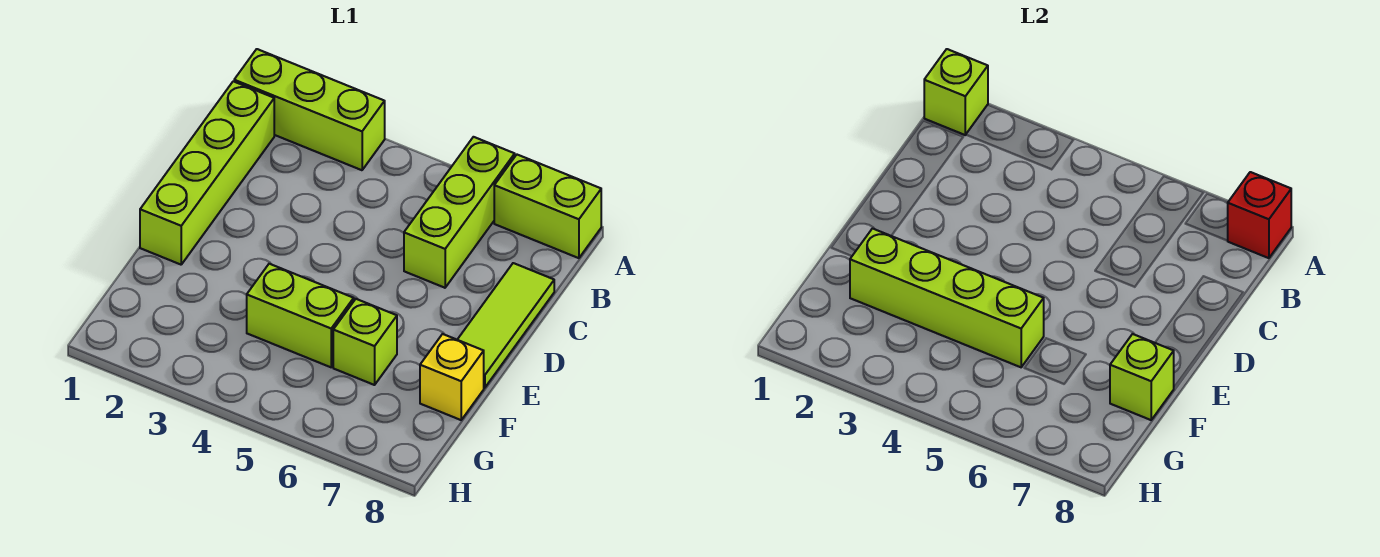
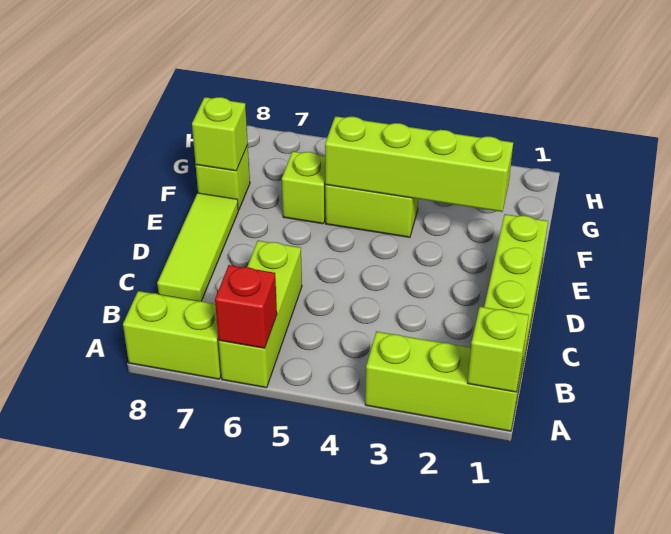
red brick A8 level 2 -> red brick A6 level 2
yellow brick F8 level 1 -> lime brick F8 level 1

